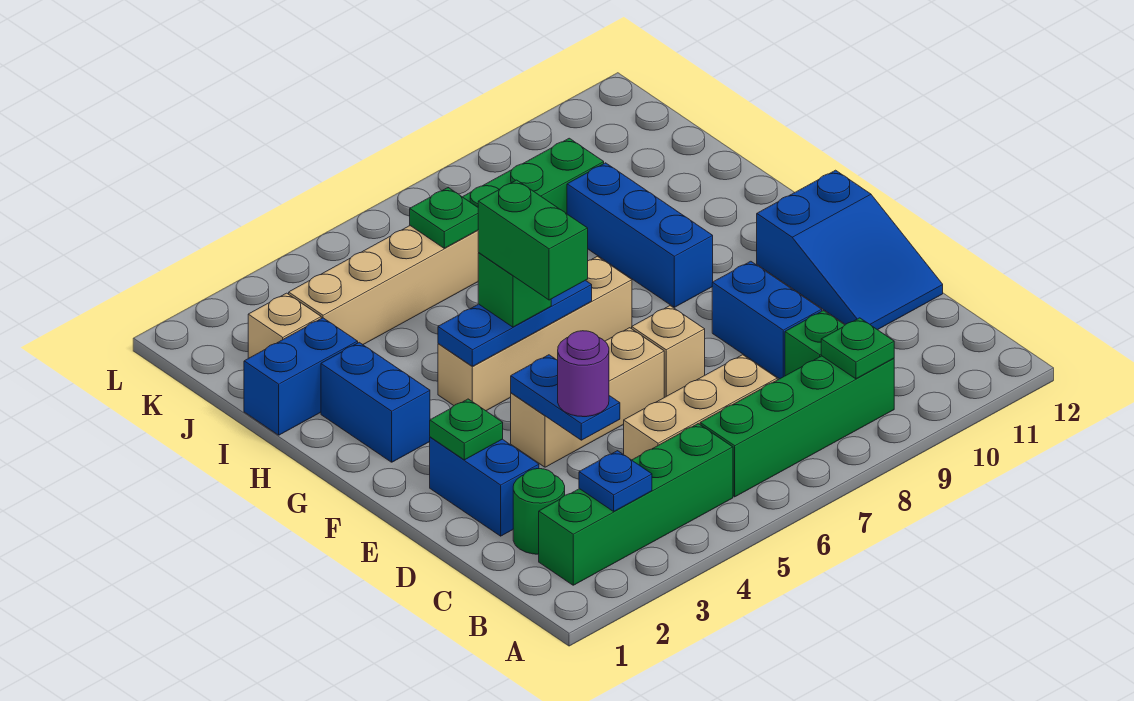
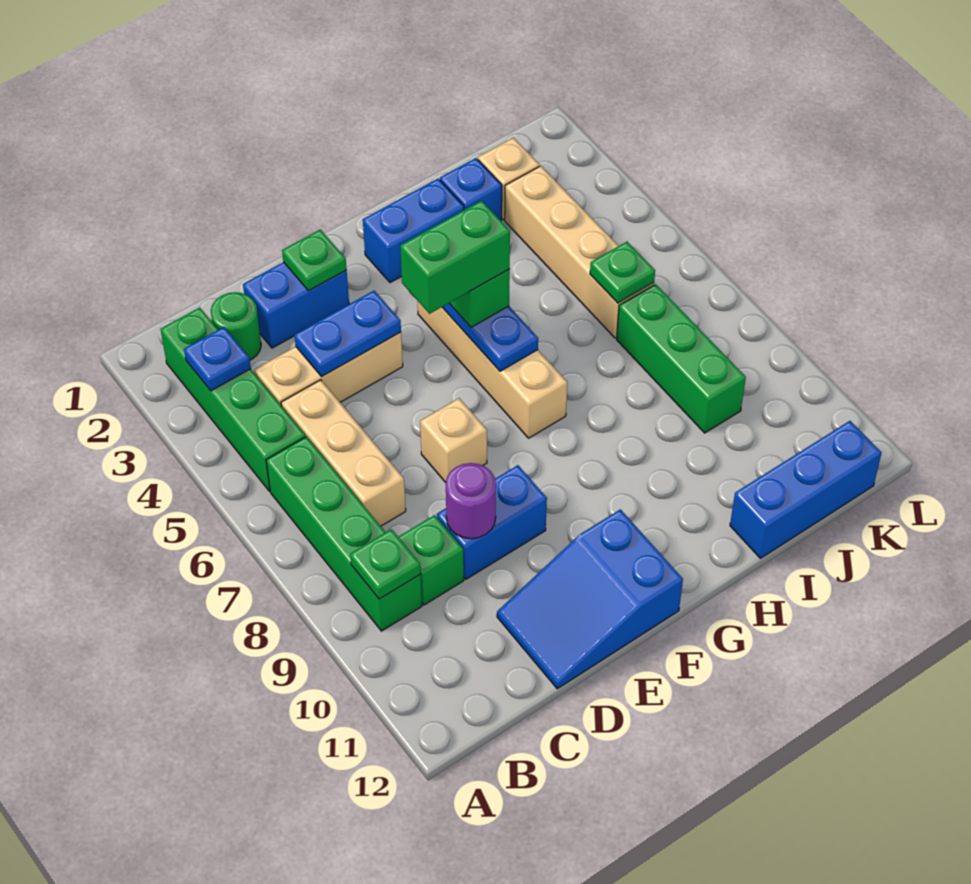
purple round brick D4 level 3 -> purple round brick D9 level 2
tan brick E4:E6 level 1 -> tan brick C4:E4 level 1
blue brick G9:I9 level 1 -> blue brick I12:K12 level 1
blue brick I1:I2 level 1 -> blue brick I2 level 1

